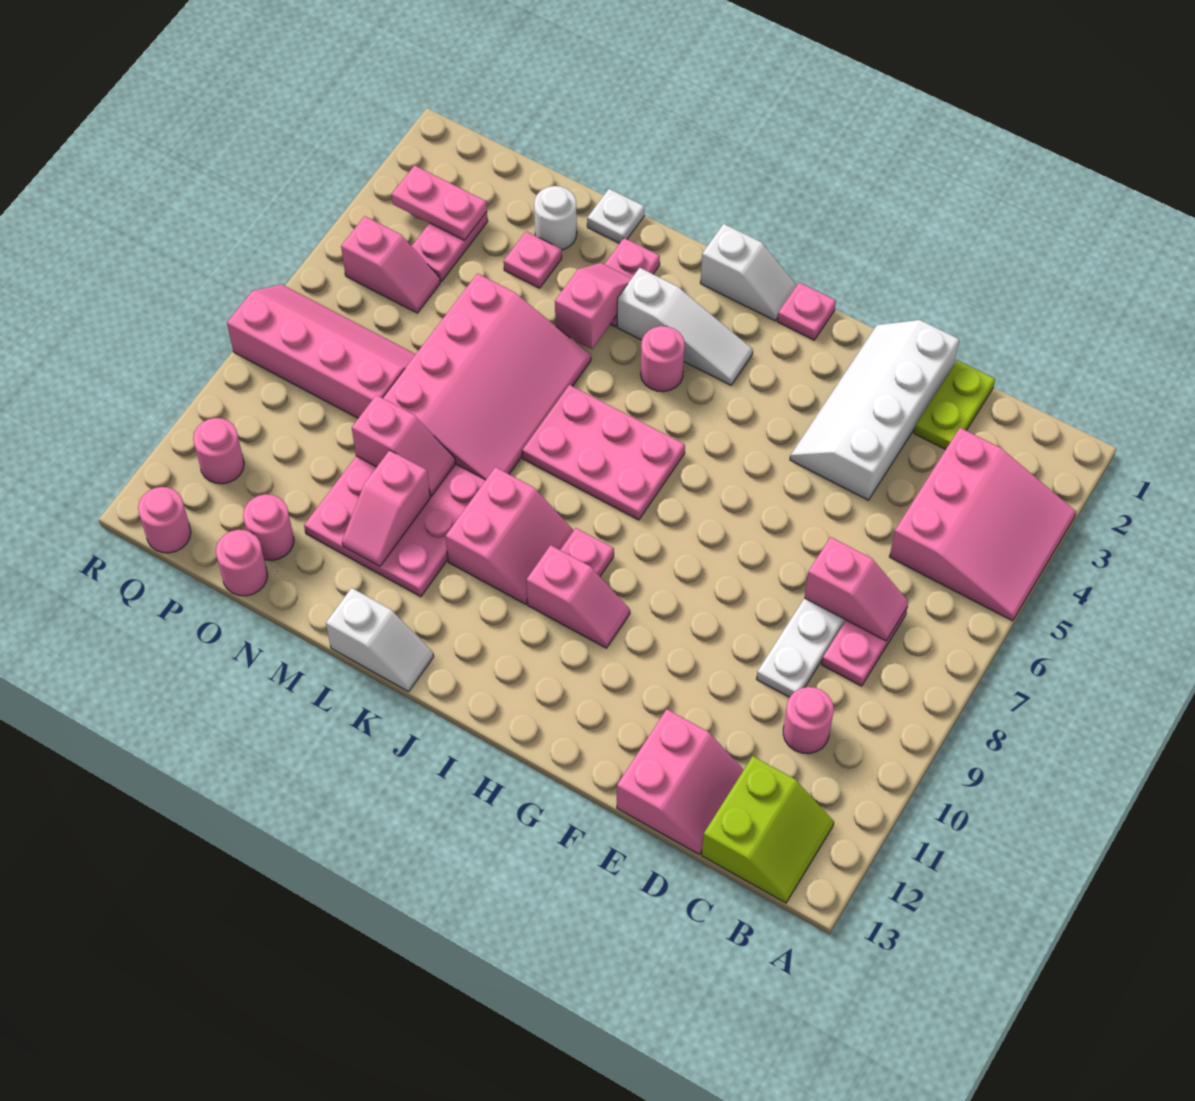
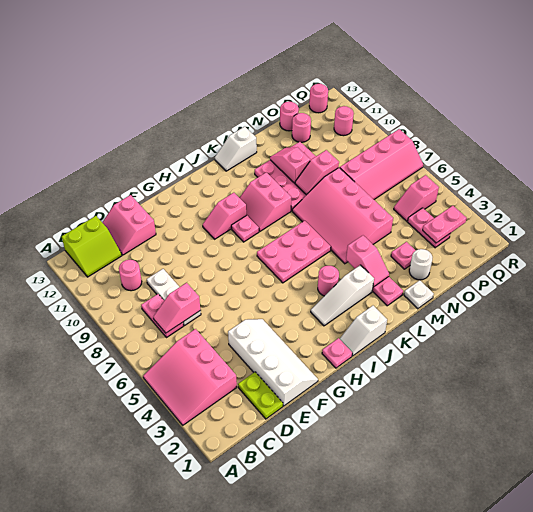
lime slope B12:C13 level 1 top C -> lime slope B12:C13 level 1 top 13

